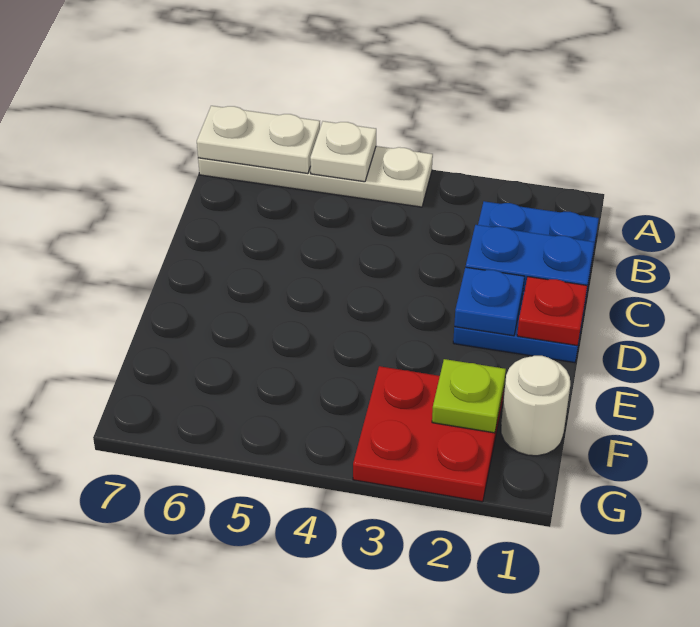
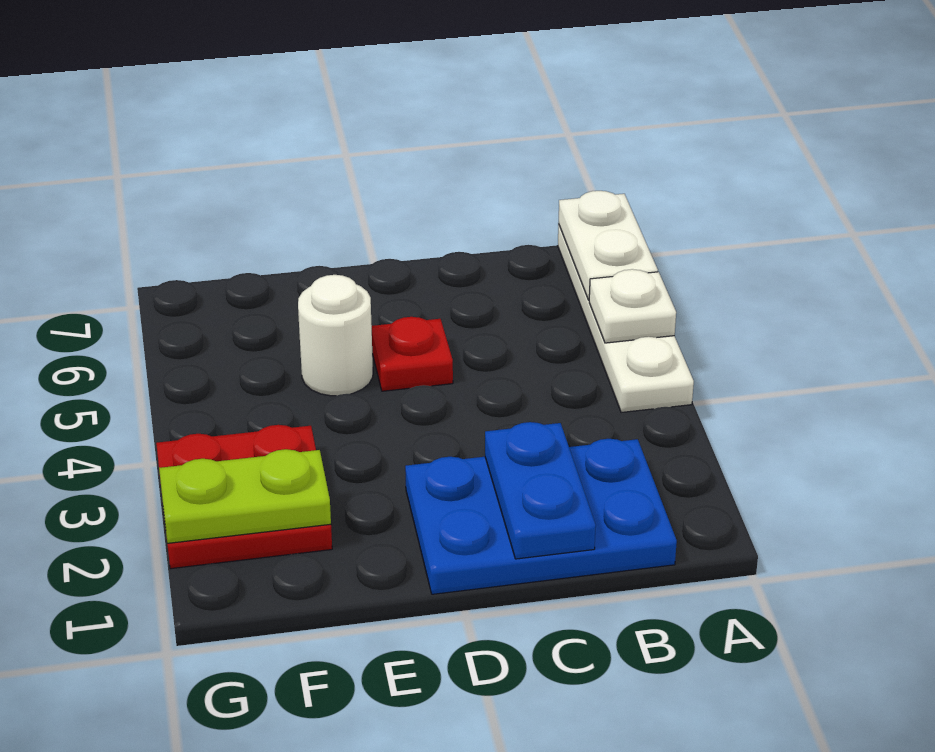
red plate D1 level 2 -> red plate D5 level 1
blue plate D2 level 2 -> none
white round brick F1 level 1 -> white round brick E5 level 1
lime plate F2 level 2 -> lime plate F2:G2 level 2

